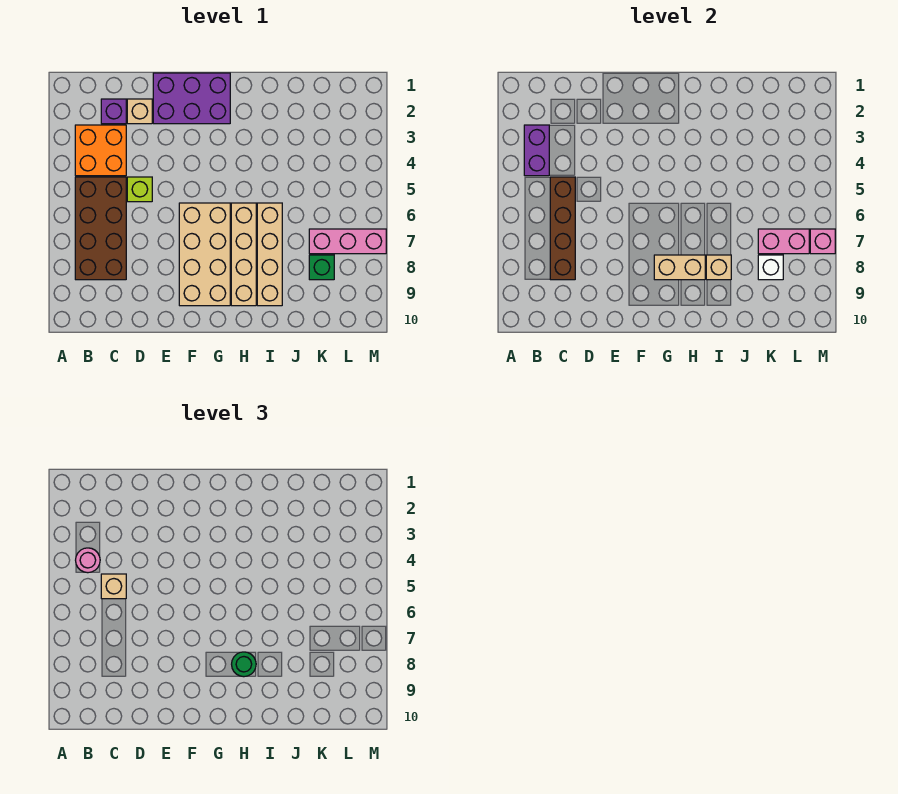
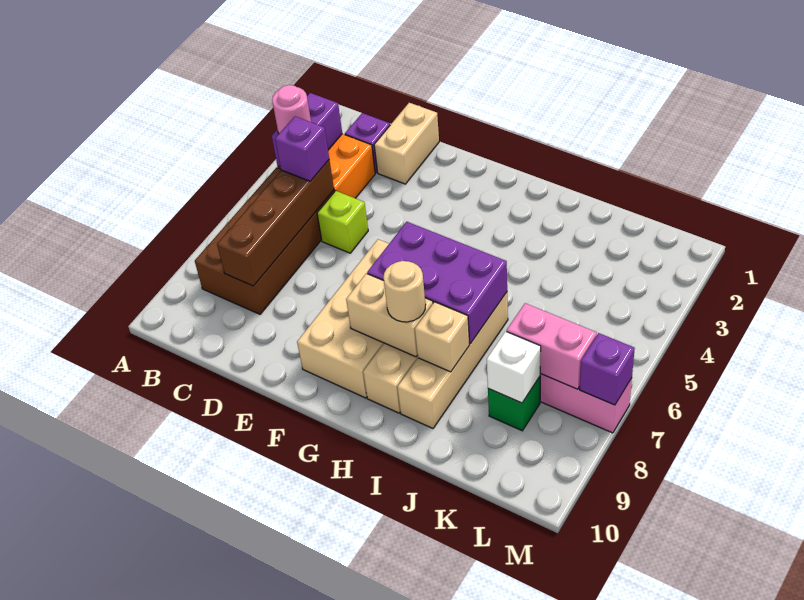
tan brick C5 level 3 -> purple brick C5 level 3
tan brick D2 level 1 -> tan brick D1:D2 level 1
purple brick E1:G2 level 1 -> purple brick G6:I7 level 2
green round brick H8 level 3 -> tan round brick H8 level 3
pink brick M7 level 2 -> purple brick M7 level 2

